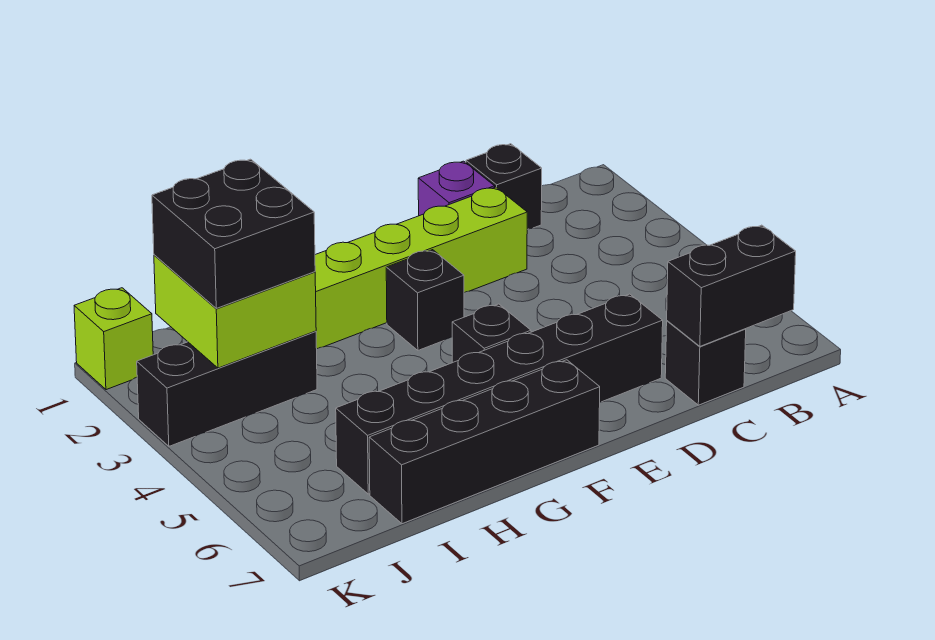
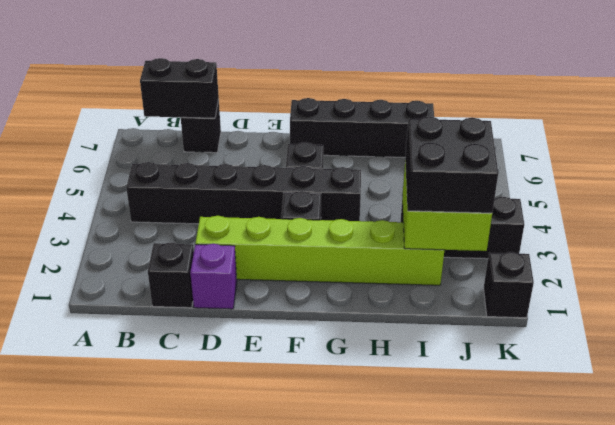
black brick D6:I6 level 1 -> black brick B4:G4 level 1
lime brick K1 level 1 -> black brick K1 level 1

